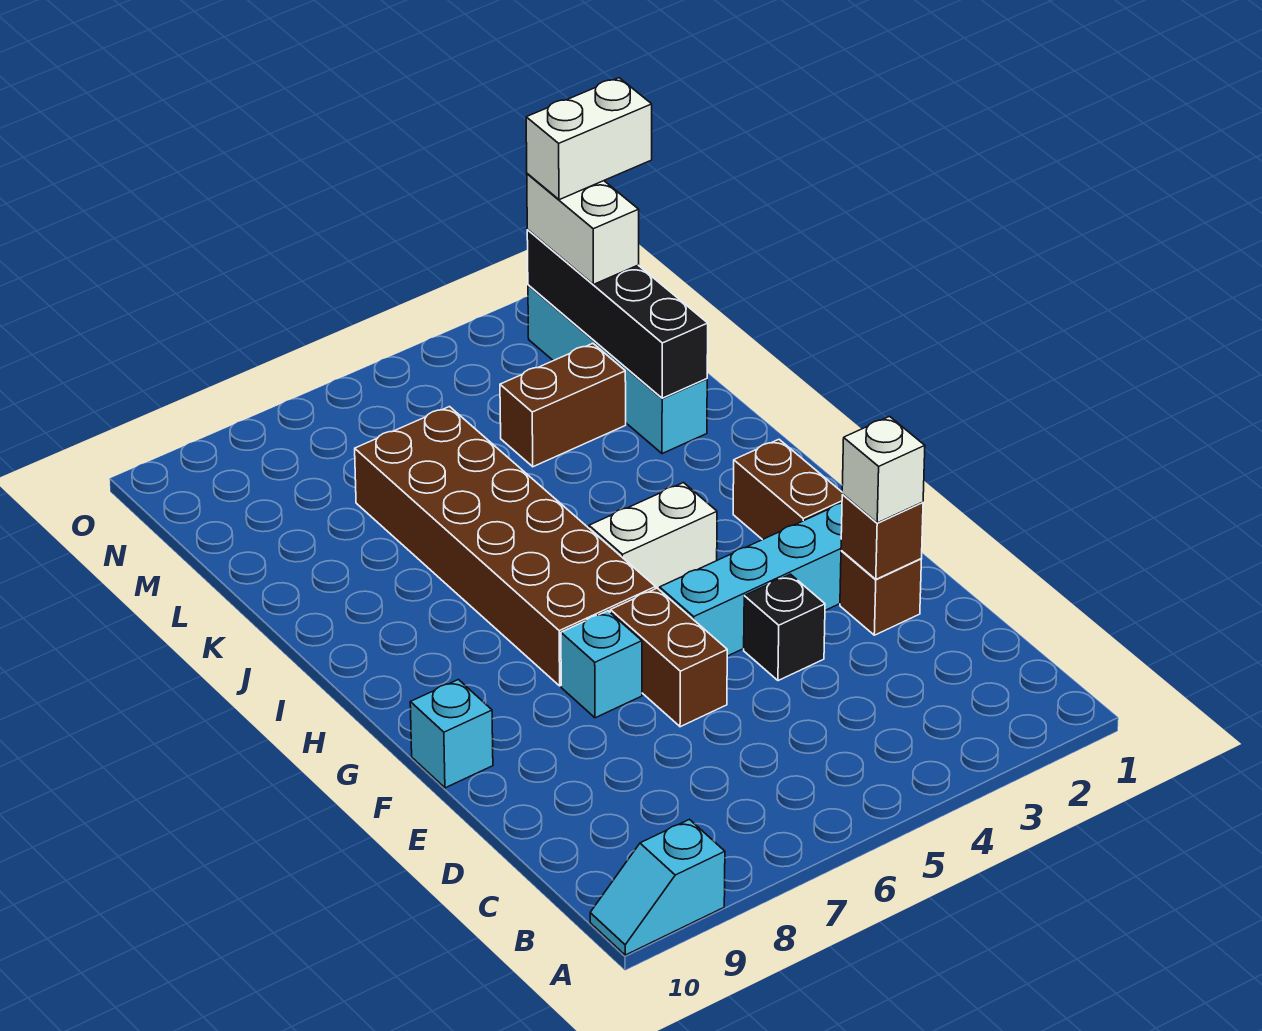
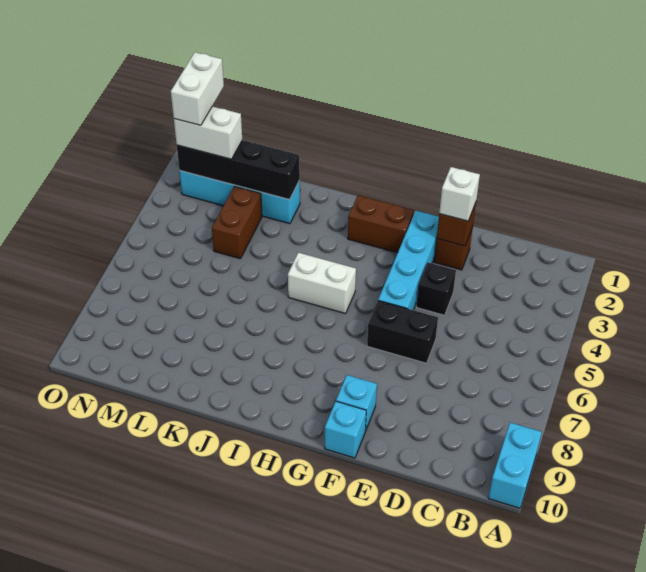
cyan slope A9:A10 level 1 top 9 -> cyan brick A9:A10 level 1
brown brick E6:F6 level 1 -> black brick E6:F6 level 1
cyan brick F7 level 1 -> cyan brick F9 level 1
brown brick G6:L7 level 1 -> none
white brick H4:H5 level 1 -> white brick H5:I5 level 1

